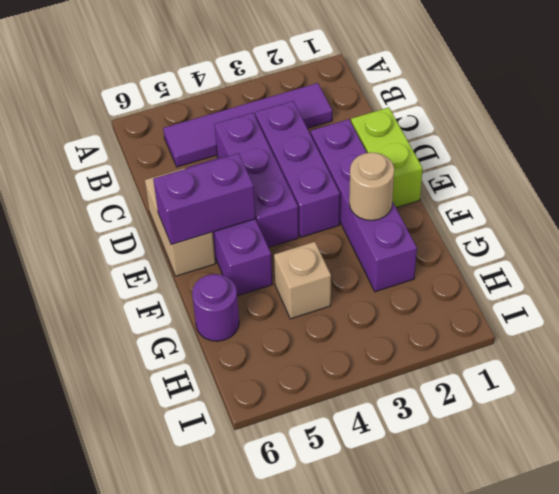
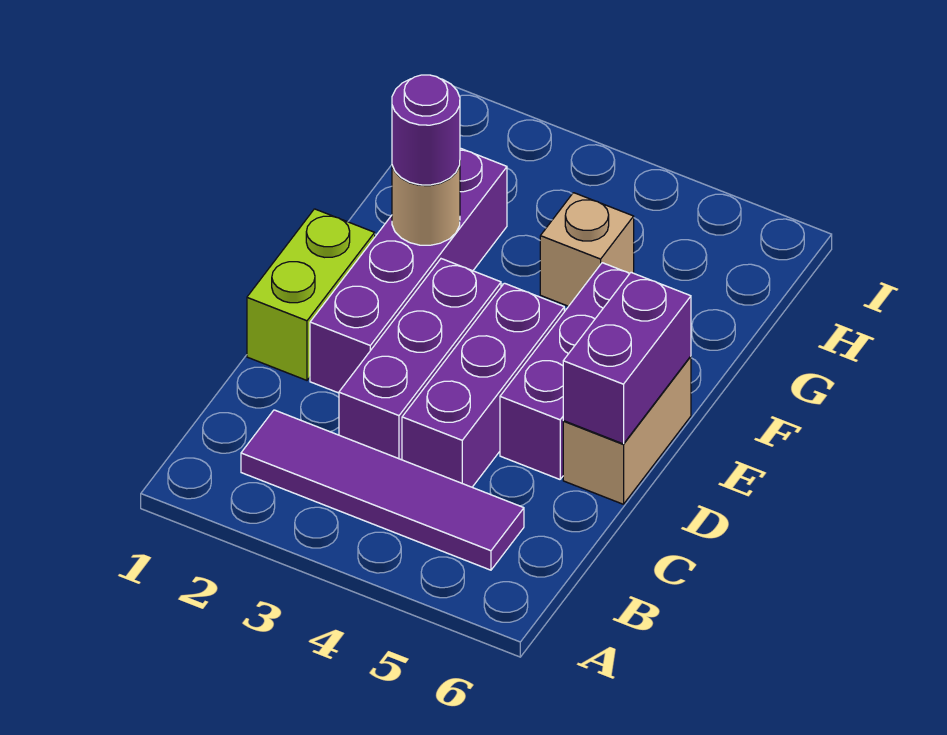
purple brick E5:E6 level 2 -> purple brick D6:E6 level 2
purple round brick G6 level 1 -> purple round brick F2 level 3

